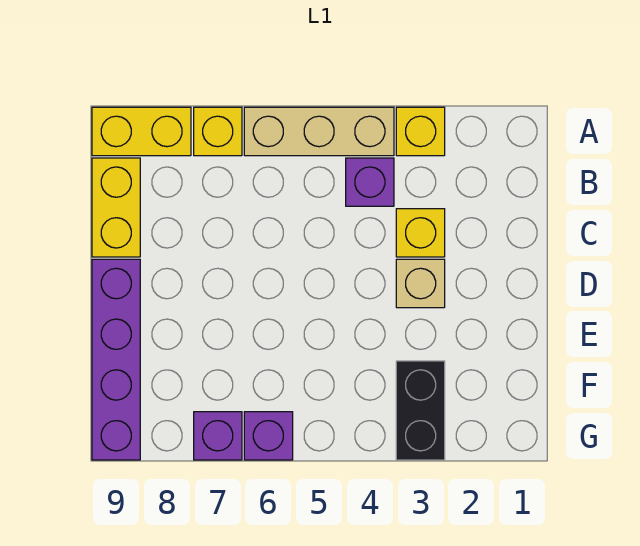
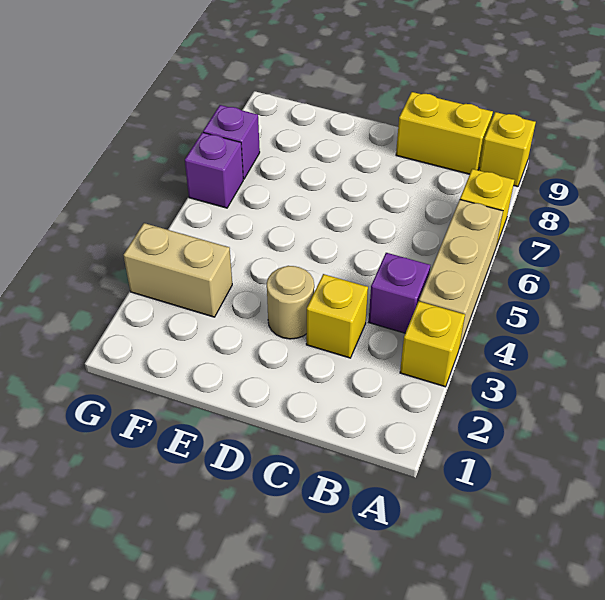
yellow brick A8:A9 level 1 -> yellow brick A9 level 1
tan brick D3 level 1 -> tan round brick D3 level 1
purple brick D9:G9 level 1 -> none
black brick F3:G3 level 1 -> tan brick F3:G3 level 1

